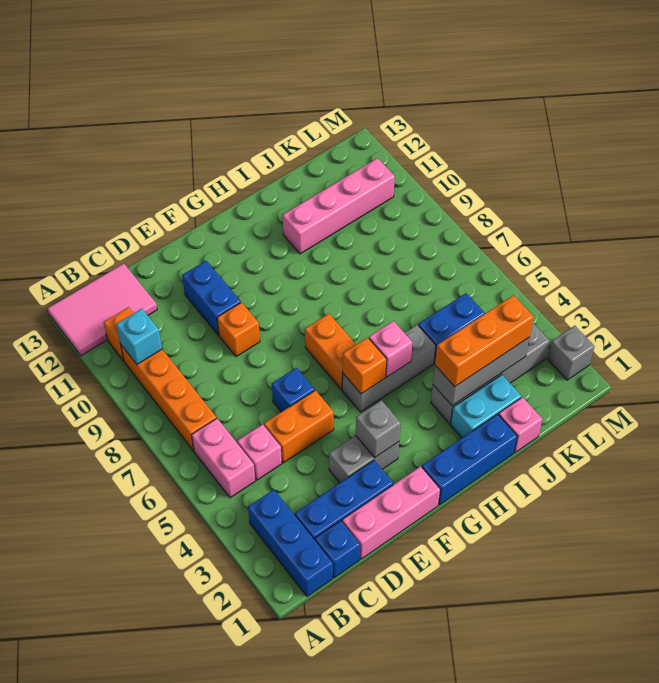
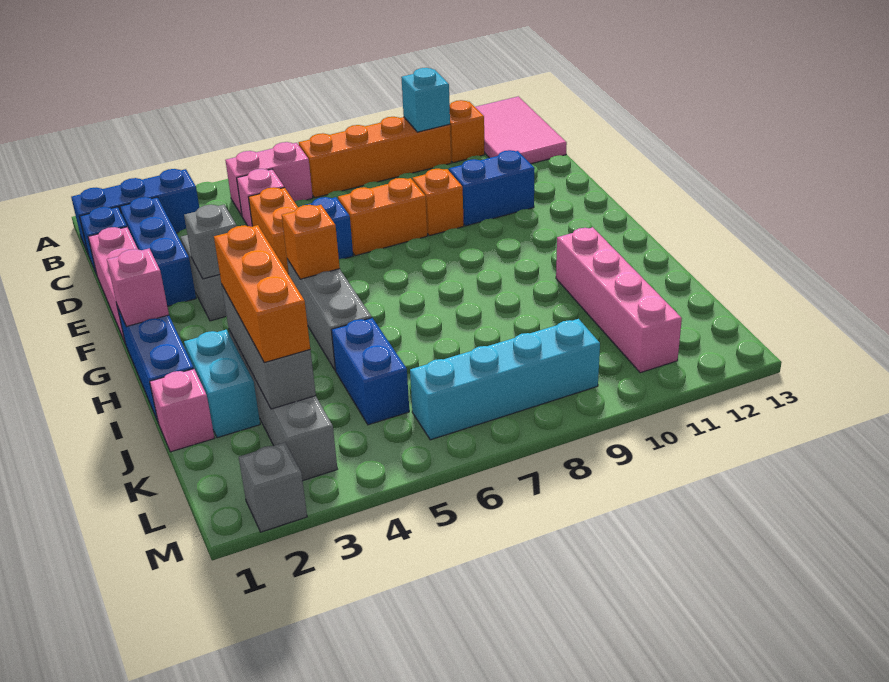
orange brick G6:G7 level 1 -> orange brick E7:E8 level 1
pink brick H5 level 2 -> pink brick G1 level 2
none -> cyan brick L6:L9 level 1

